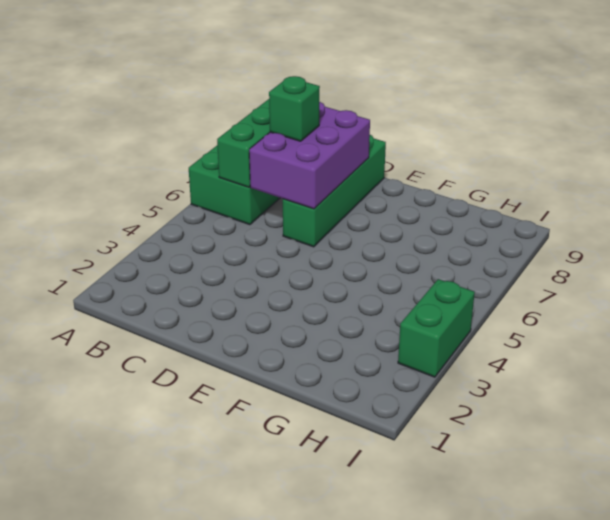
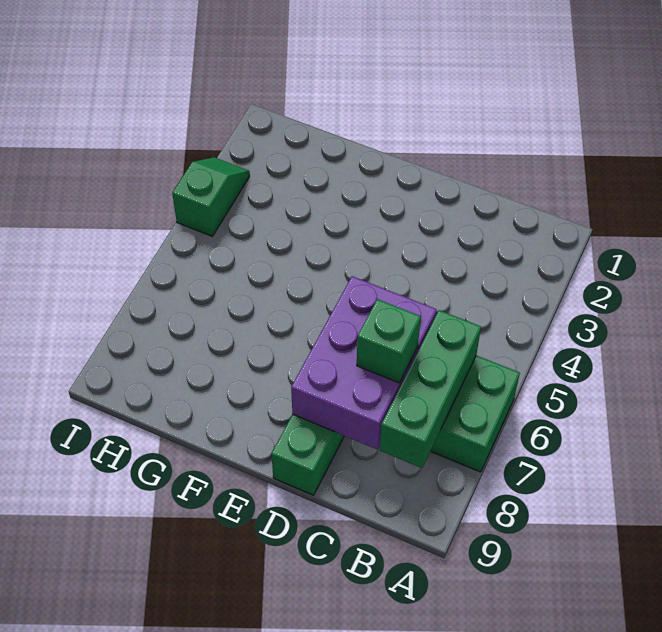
green brick I3:I4 level 1 -> green slope I3:I4 level 1 top 4

